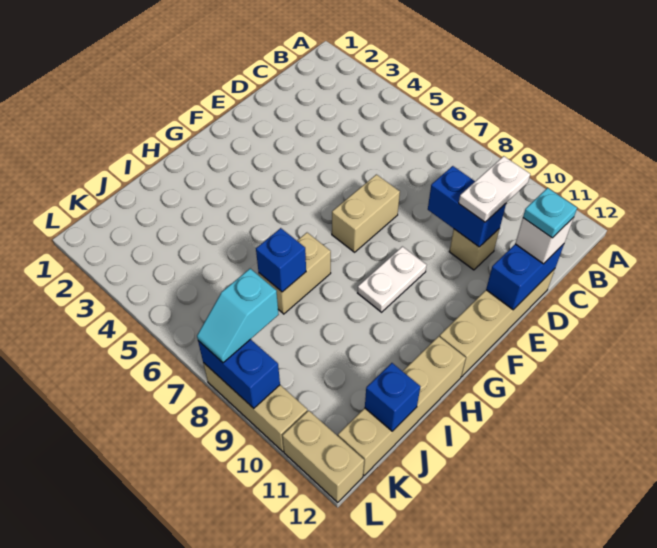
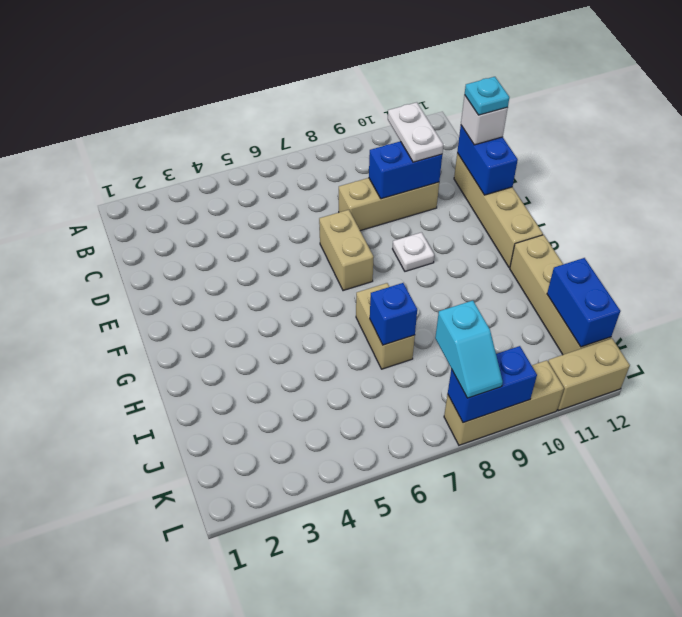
tan brick D10 level 1 -> tan brick D8:D10 level 1
white plate F9:G9 level 1 -> white plate F9 level 1
blue brick J12 level 2 -> blue brick J12:K12 level 2

